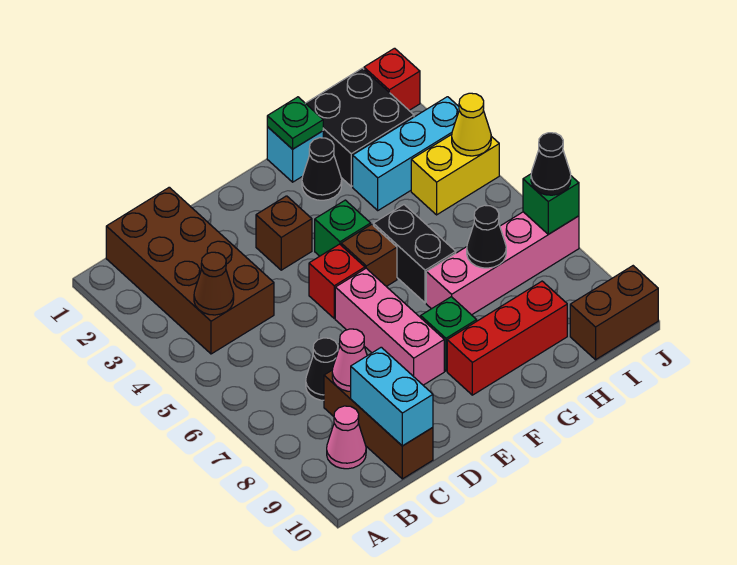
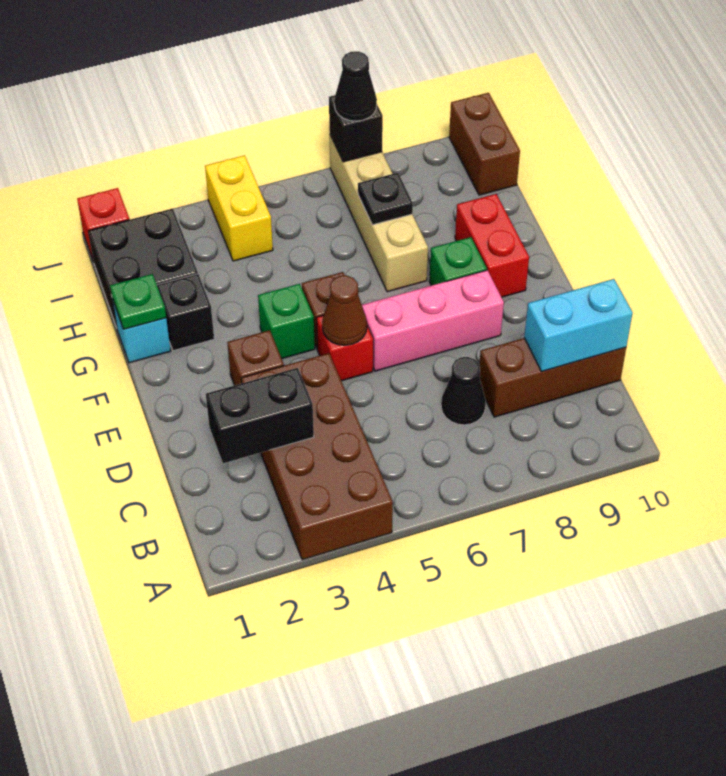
brown brick B1:C4 level 1 -> brown brick A3:D4 level 1
brown cone B4 level 2 -> brown cone E5 level 2
pink cone B9 level 1 -> none
pink cone C8 level 2 -> none
red brick F9:H9 level 1 -> red brick F9:G9 level 1
black cone G2 level 1 -> black brick G2 level 1
black brick G5:G6 level 1 -> black brick C2:C3 level 2
pink brick G7:J7 level 1 -> tan brick G7:J7 level 1
cyan brick H3:J3 level 1 -> none
black cone H7 level 2 -> black plate H7 level 2
yellow cone J4 level 2 -> none
green brick J7 level 2 -> black brick J7 level 2

